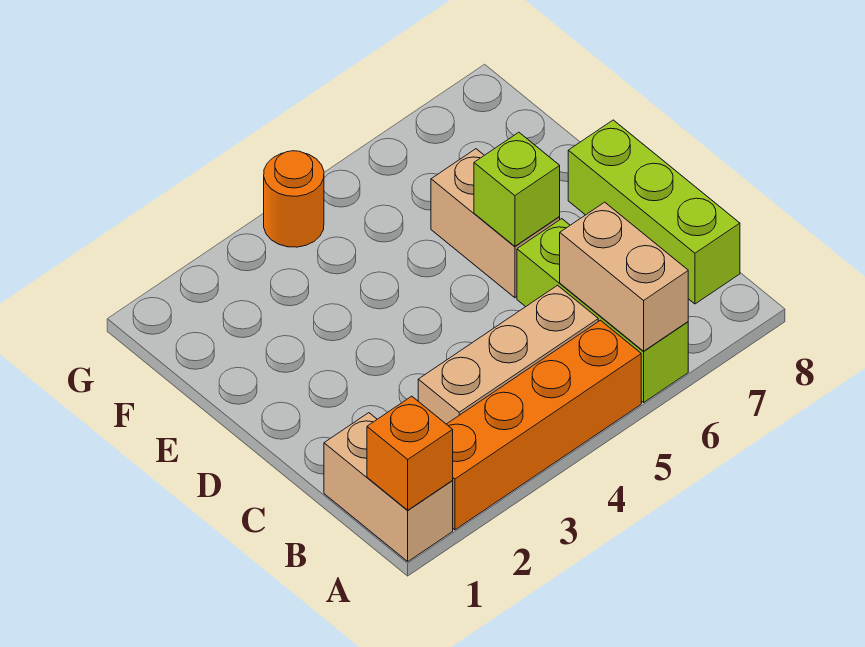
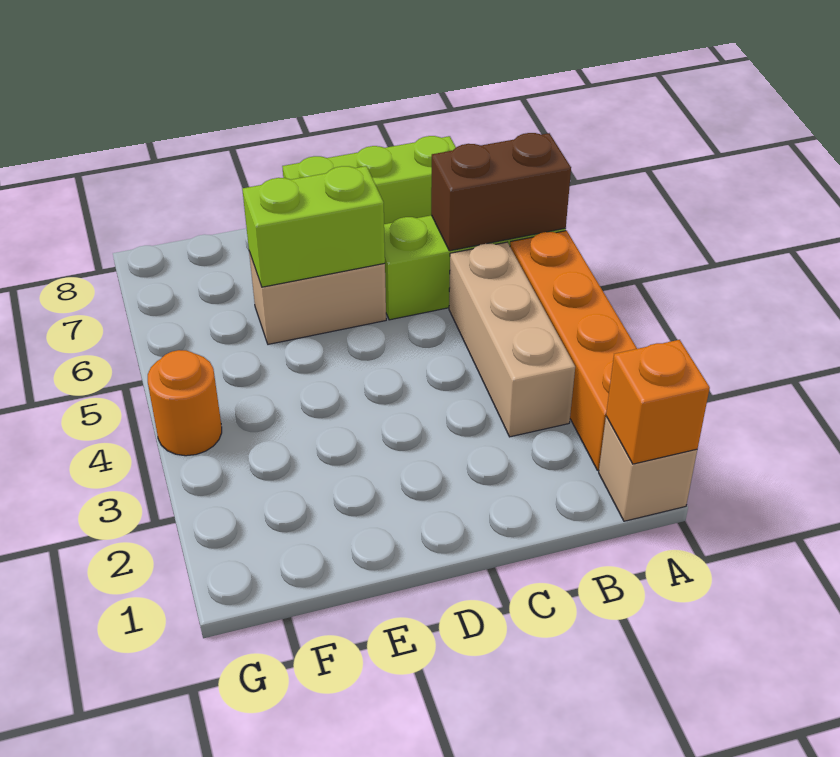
tan brick A1:B1 level 1 -> tan brick A1 level 1
tan brick A6:B6 level 2 -> brown brick A6:B6 level 2
lime brick D6 level 2 -> lime brick D6:E6 level 2

